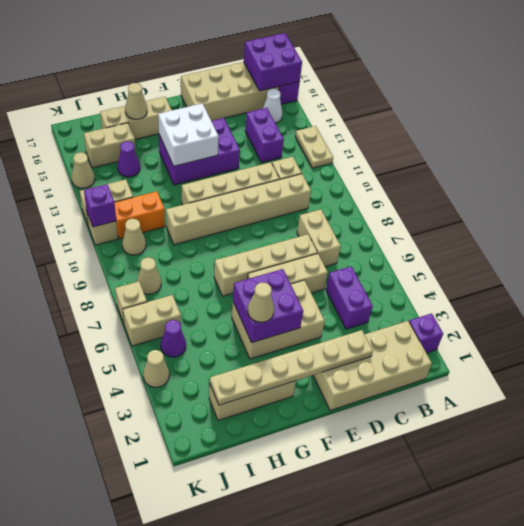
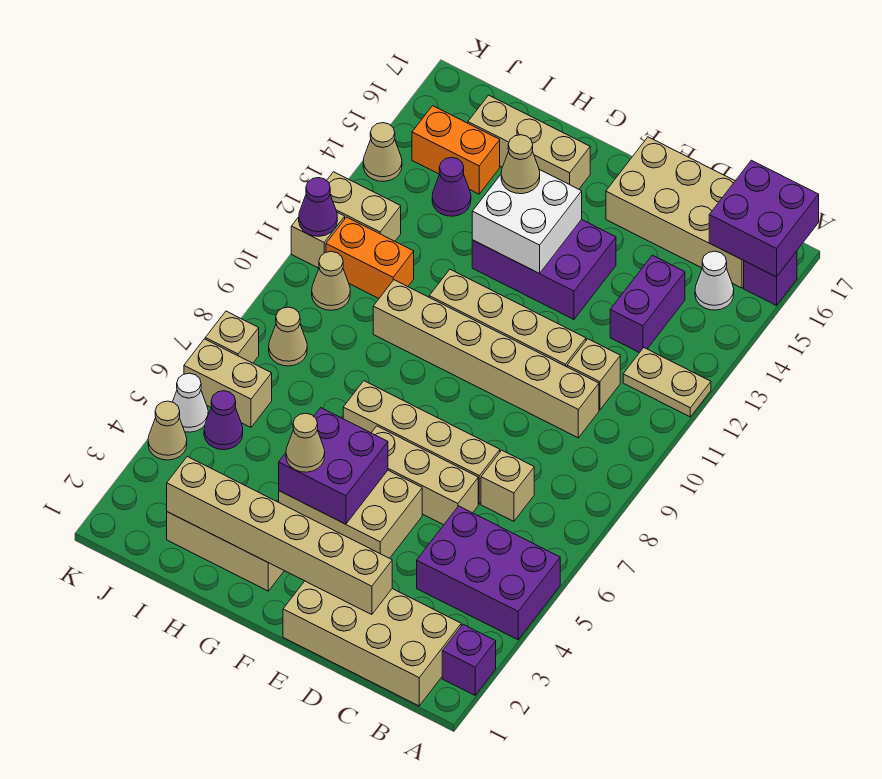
tan plate A12:A13 level 1 -> tan plate A12:B12 level 1
purple brick C4:C5 level 1 -> purple brick A4:C5 level 1
tan brick C7:C8 level 1 -> tan brick C7 level 1
tan plate D2:I2 level 2 -> tan brick D2:I2 level 2
tan cone H16 level 2 -> tan cone G14 level 3
tan brick I15:J15 level 1 -> orange brick I15:J15 level 1
none -> white cone K5 level 1
purple brick K11 level 2 -> purple cone K11 level 2

